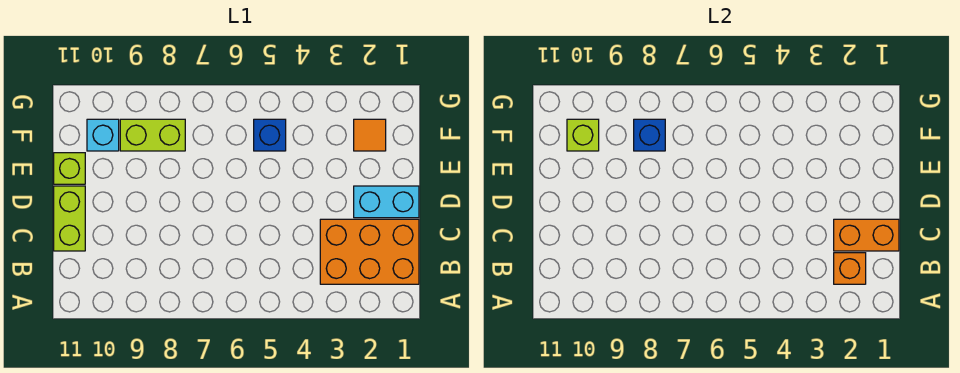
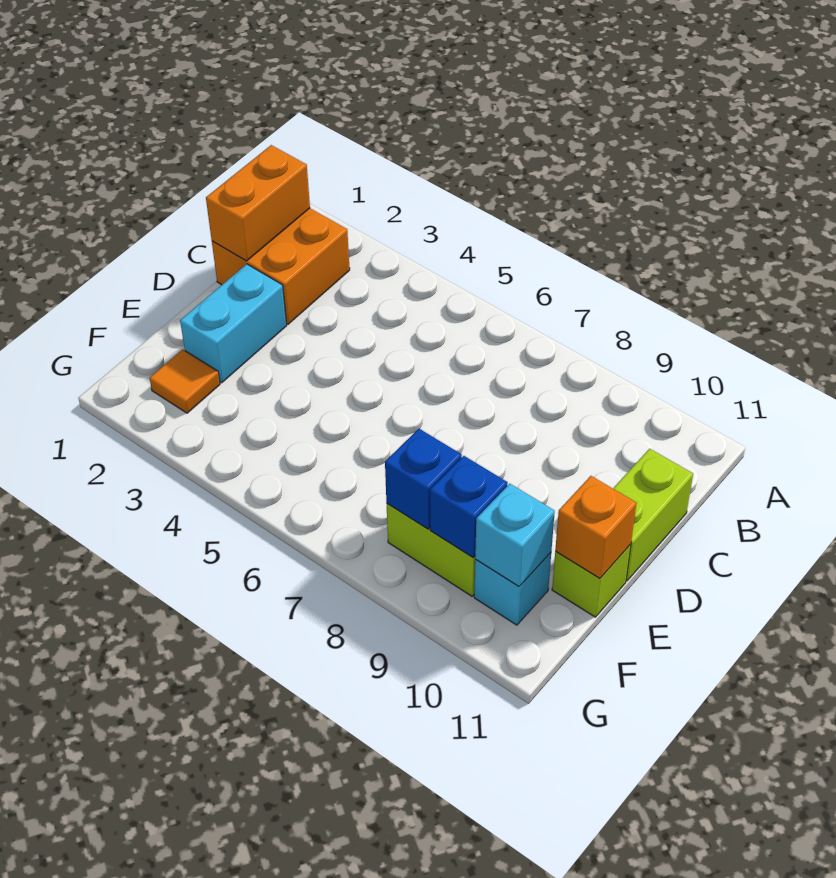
orange brick B1:C3 level 1 -> orange brick B1:C2 level 1
orange brick B2 level 2 -> orange brick E11 level 2
orange brick C1:C2 level 2 -> orange brick B1:C1 level 2
cyan brick D1:D2 level 1 -> cyan brick D2:E2 level 1
blue brick F5 level 1 -> blue brick F9 level 2
lime brick F10 level 2 -> cyan brick F10 level 2

